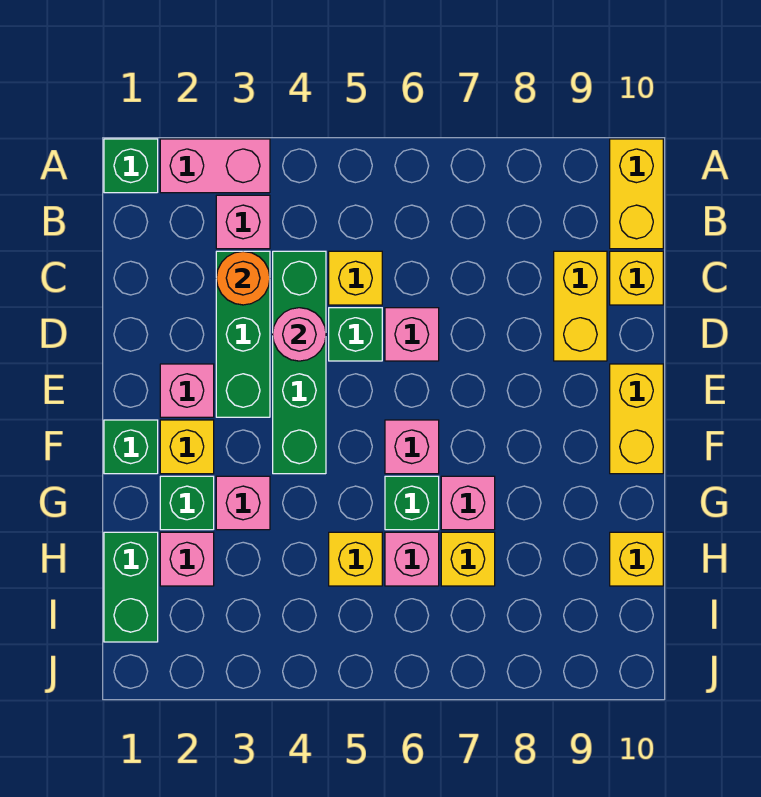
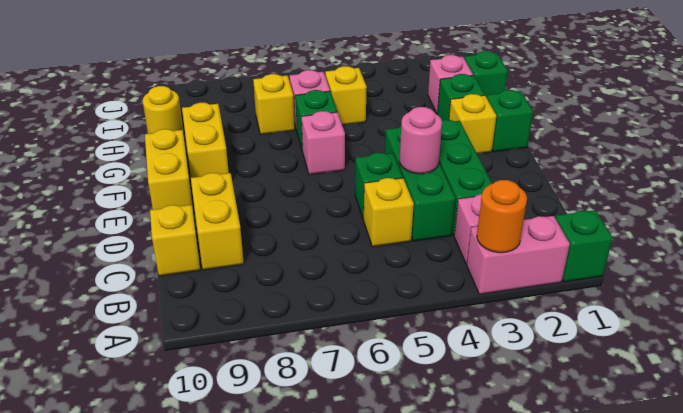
yellow brick A10:B10 level 1 -> yellow brick F9:G9 level 1
orange round brick C3 level 2 -> orange round brick A3 level 2
green brick C4:F4 level 1 -> green brick C4:E4 level 1
pink brick D6 level 1 -> none
pink brick E2 level 1 -> none
pink brick G3 level 1 -> none
pink brick G7 level 1 -> none
green brick H1:I1 level 1 -> green brick H1 level 1
yellow brick H10 level 1 -> yellow round brick H10 level 1

